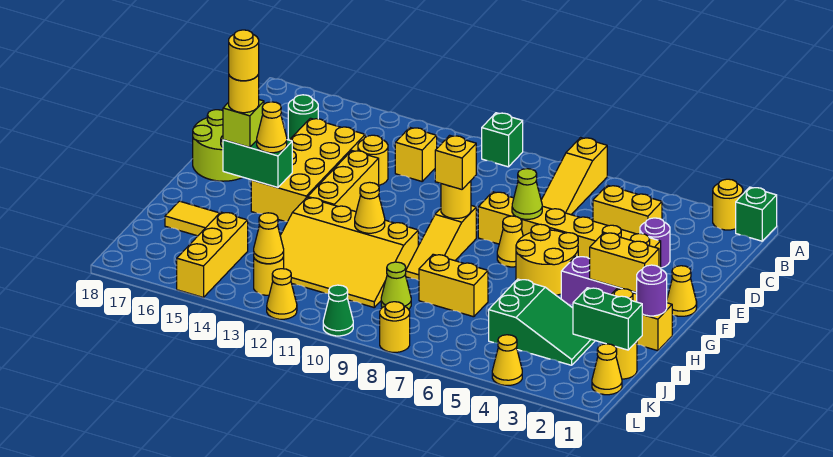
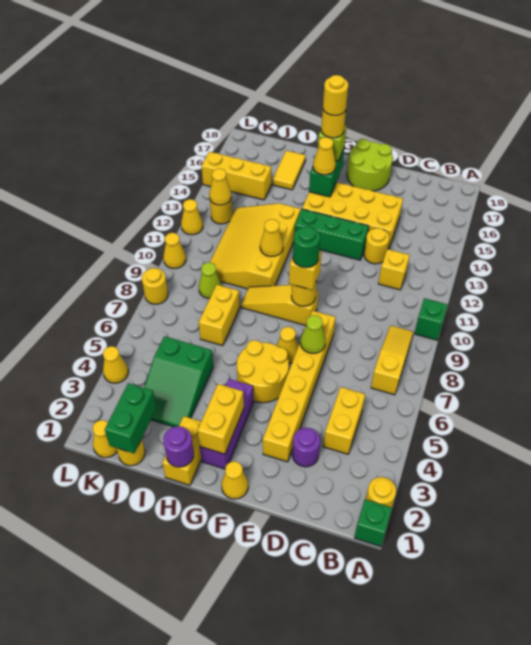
yellow slope A7:C7 level 1 top A -> yellow slope B7:B9 level 1 top 7
green round brick C16 level 1 -> green round brick F9 level 4
yellow brick E13:G13 level 1 -> green brick E13:G13 level 1
green cone L10 level 1 -> yellow cone L10 level 1

